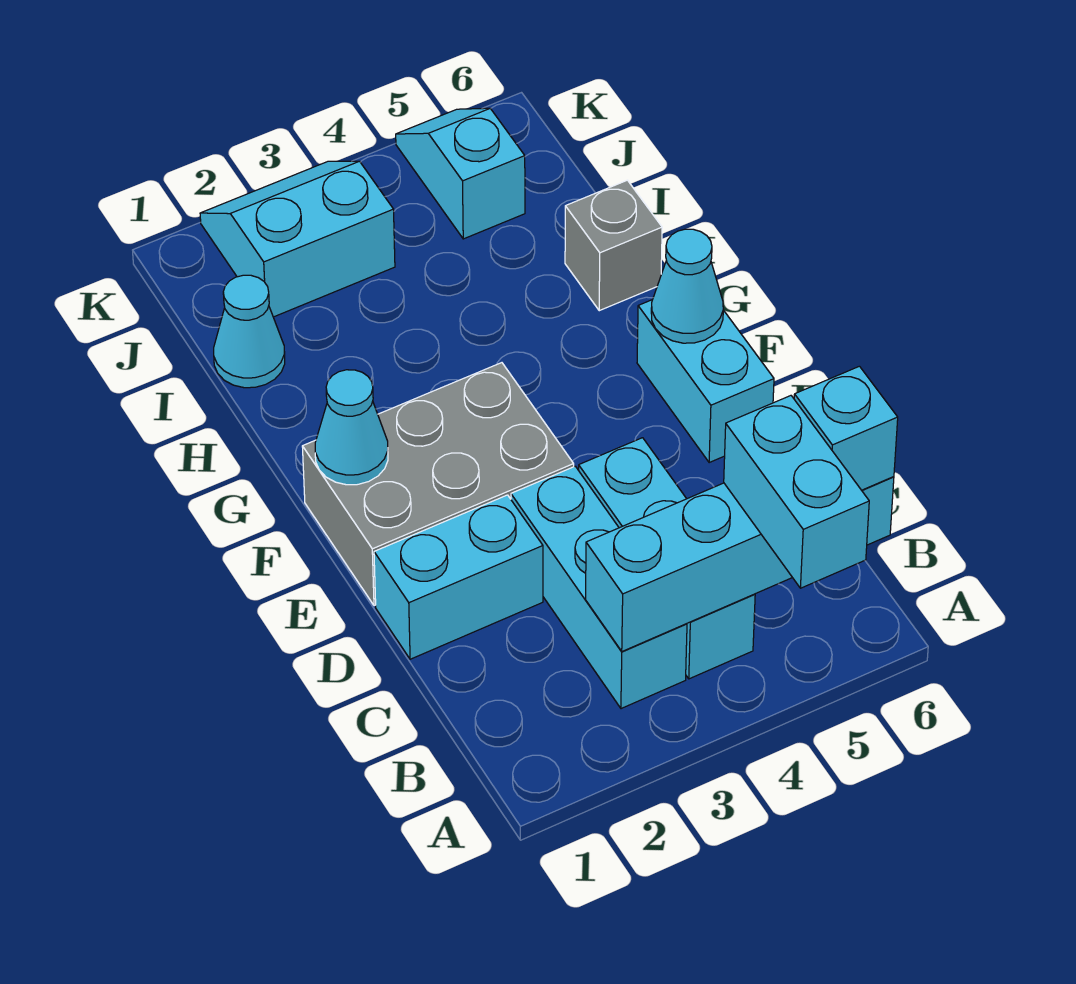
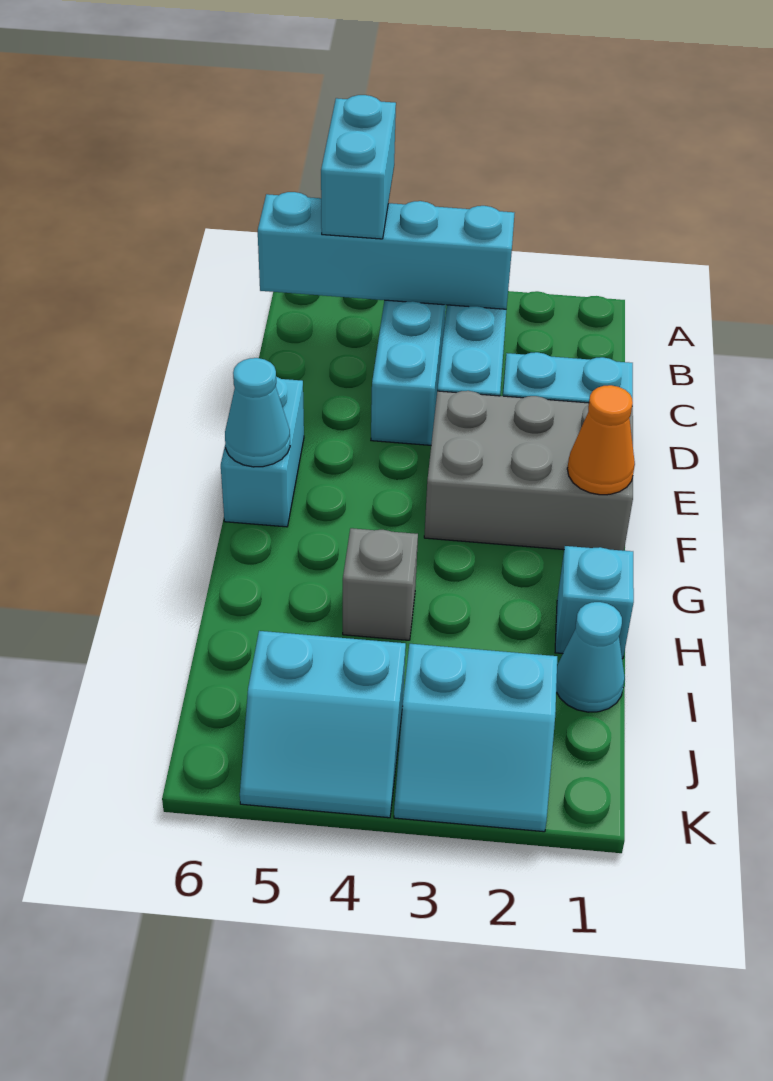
cyan brick B6 level 3 -> cyan brick H1 level 1
cyan cone F1 level 2 -> orange cone F1 level 2
grey brick H6 level 1 -> grey brick H4 level 1
cyan slope J5:K5 level 1 top J -> cyan slope J4:K5 level 1 top J

